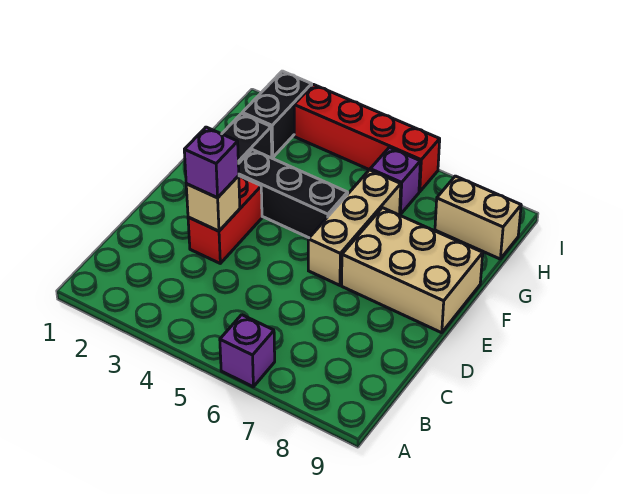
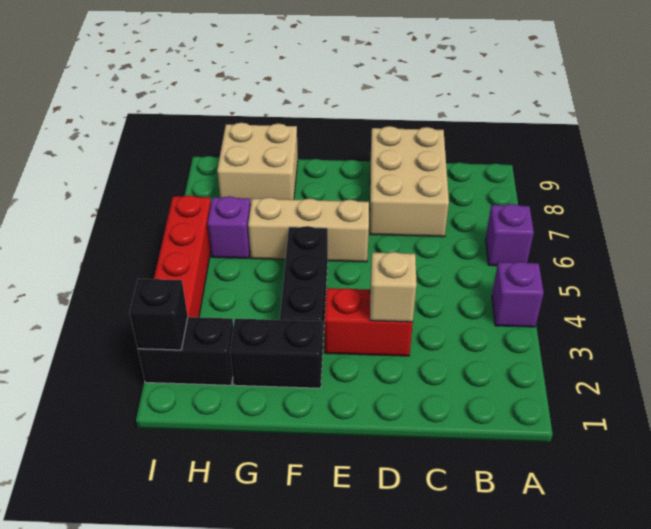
purple brick D3 level 3 -> purple brick A4 level 1
tan brick E7:F9 level 1 -> tan brick C7:D9 level 1
tan brick H8:H9 level 1 -> tan brick G8:H9 level 1
none -> black brick I2 level 2

